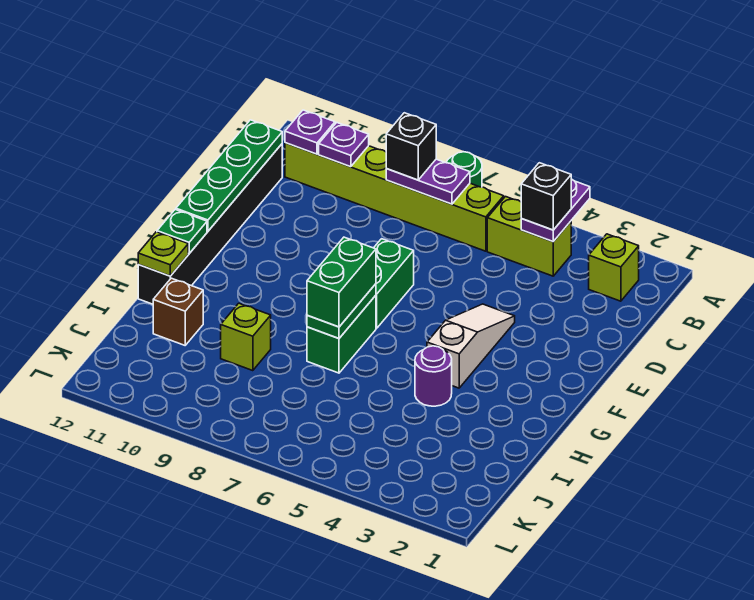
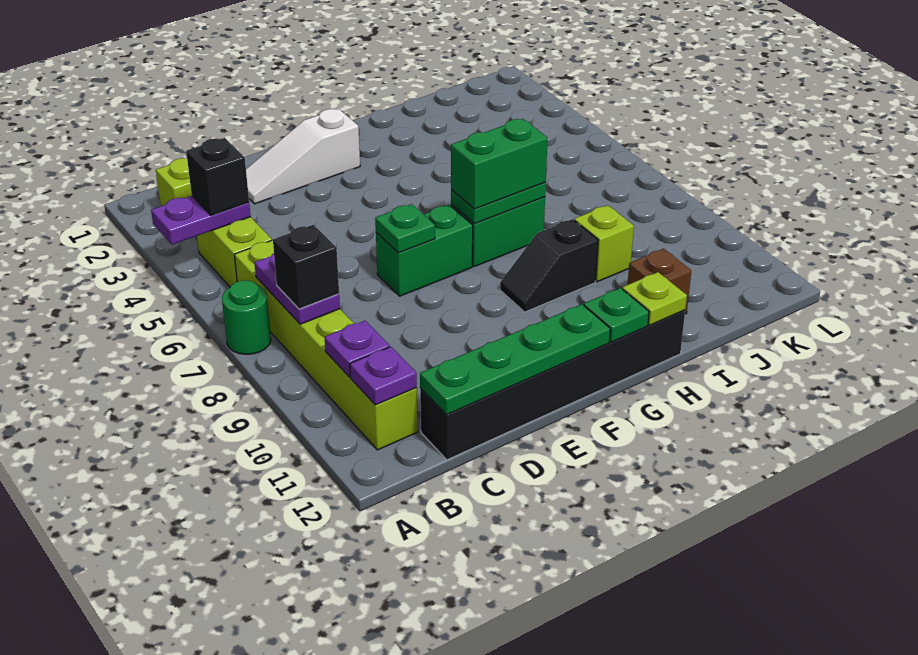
white slope E4:G4 level 1 top G -> white slope D2:F2 level 1 top F
none -> green plate E7 level 2
none -> black slope G9:H9 level 1 top H
purple round brick H4 level 1 -> none

